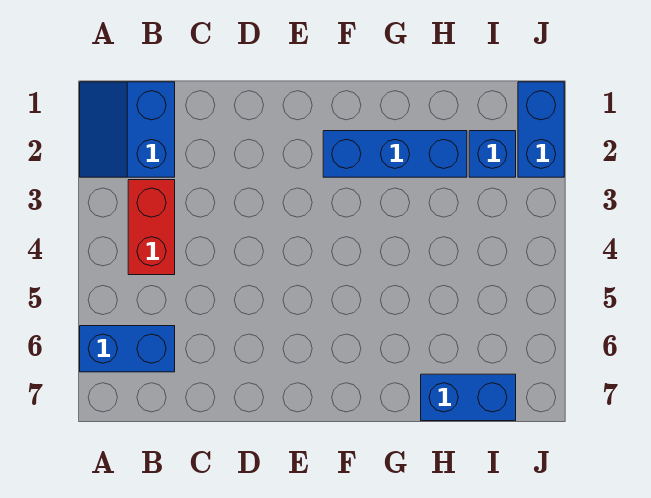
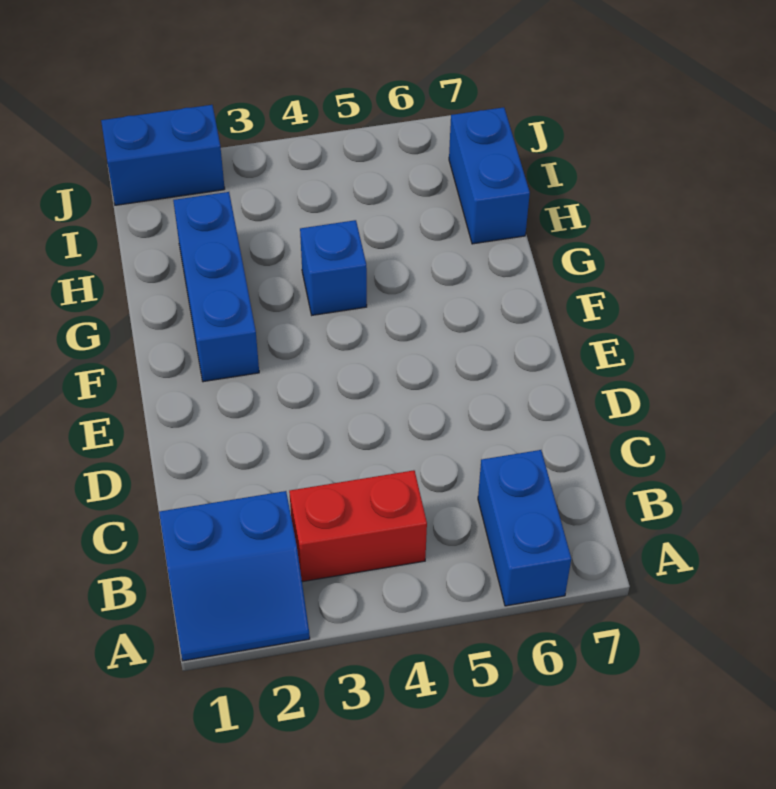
blue brick I2 level 1 -> blue brick G4 level 1

